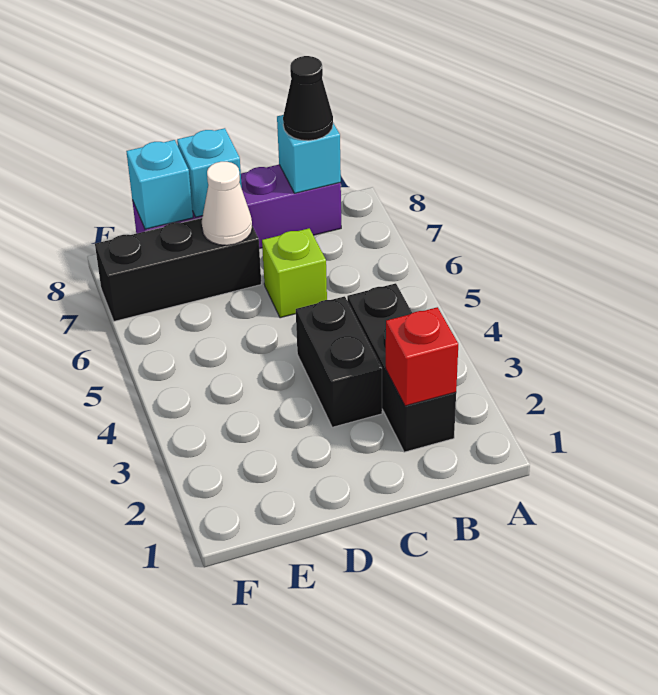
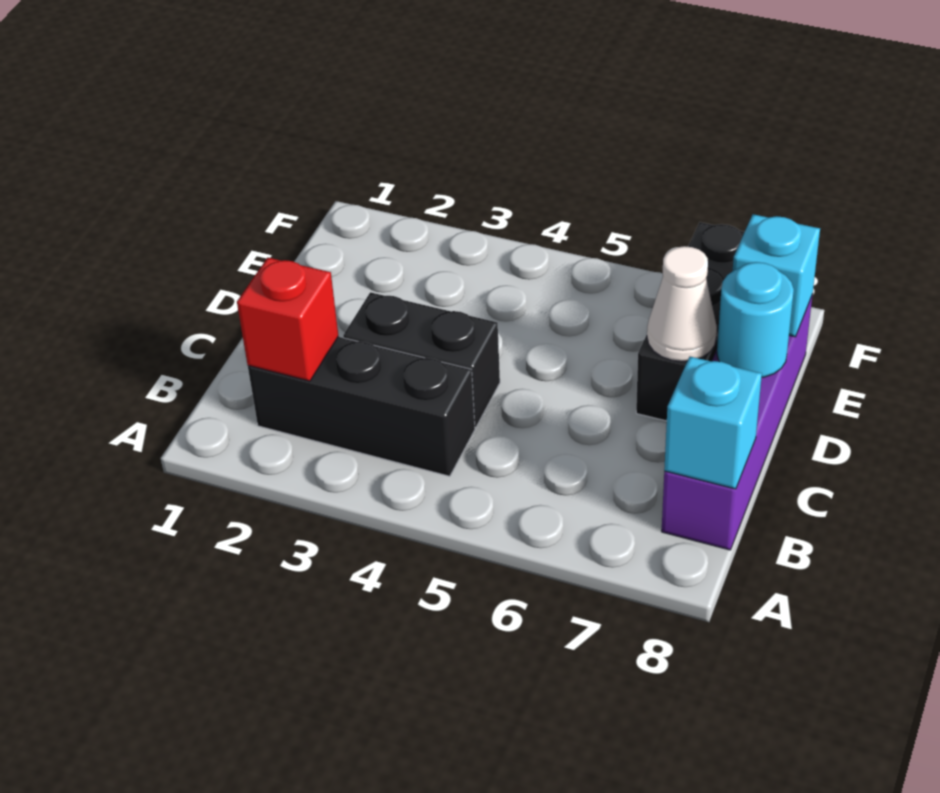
black cone B8 level 3 -> none
lime brick C6 level 1 -> none
cyan brick D8 level 2 -> cyan round brick D8 level 2

